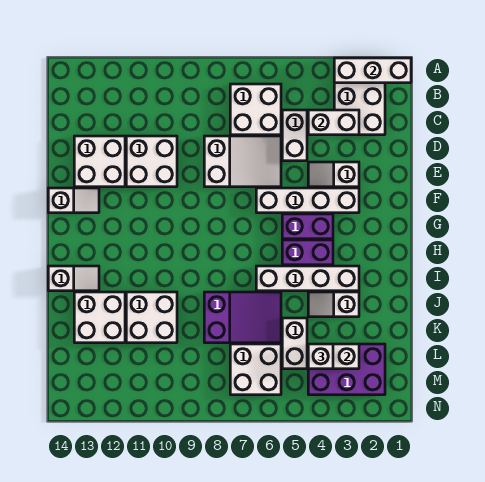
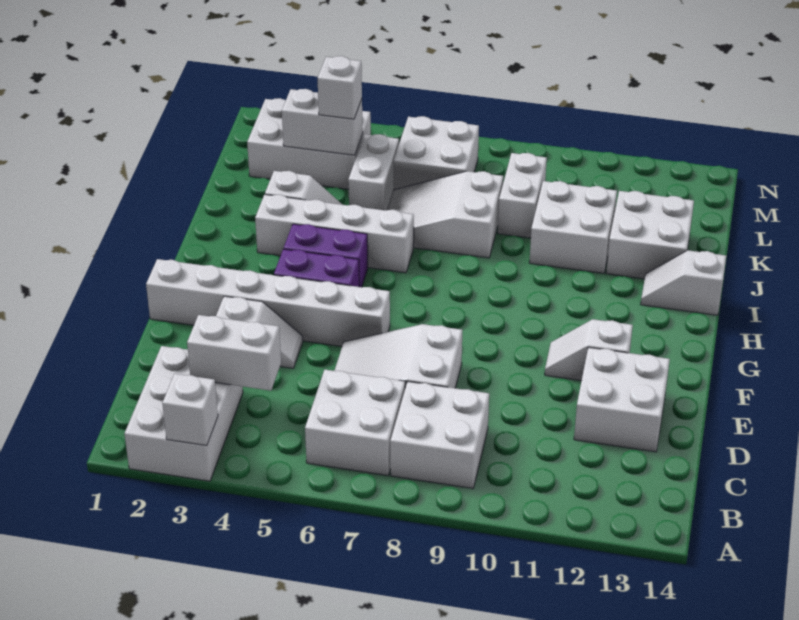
white brick A1:A3 level 2 -> white brick A3 level 2
white brick C5:D5 level 1 -> white brick K9:L9 level 1
white brick D10:E11 level 1 -> white brick B8:C9 level 1
white brick F3:F6 level 1 -> white brick F1:F6 level 1
white slope F13:F14 level 1 top 14 -> white slope F11:F12 level 1 top 12
purple slope J6:K8 level 1 top 8 -> white slope J6:K8 level 1 top 8
purple brick L2:M4 level 1 -> white brick L2:M4 level 1

